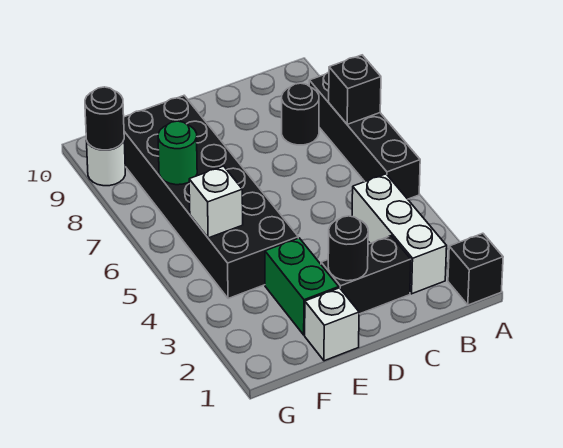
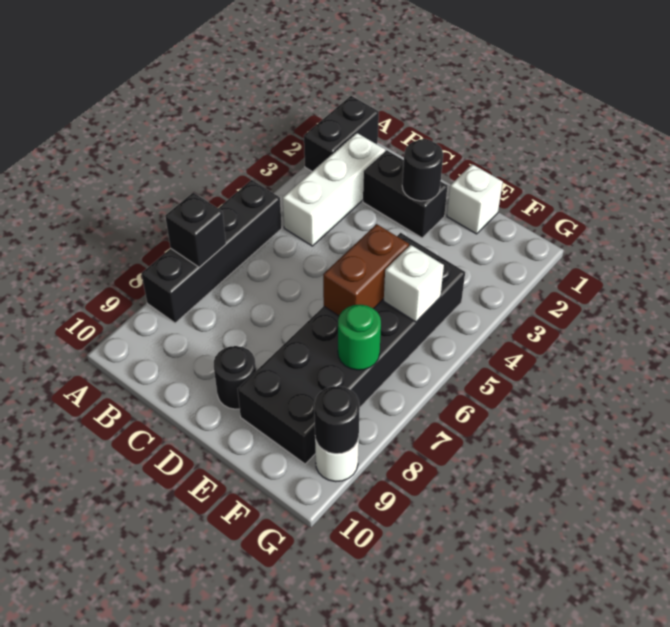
black brick A1 level 1 -> black brick A1:A2 level 1
black round brick B8 level 1 -> black round brick D9 level 1
green brick E2:E3 level 1 -> none
none -> brown brick E5:E6 level 2

